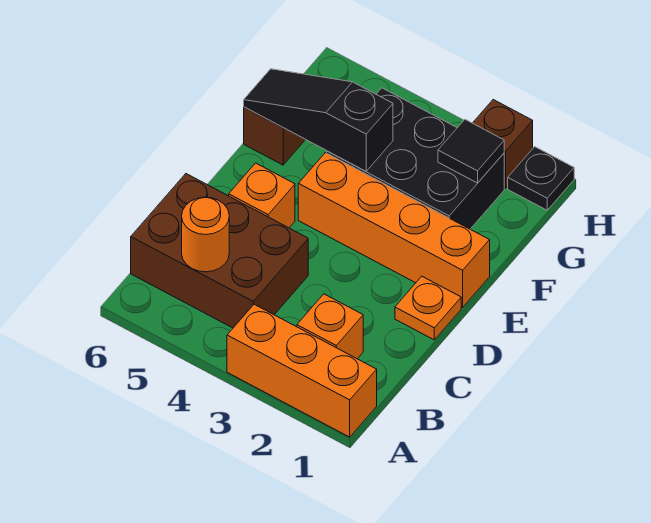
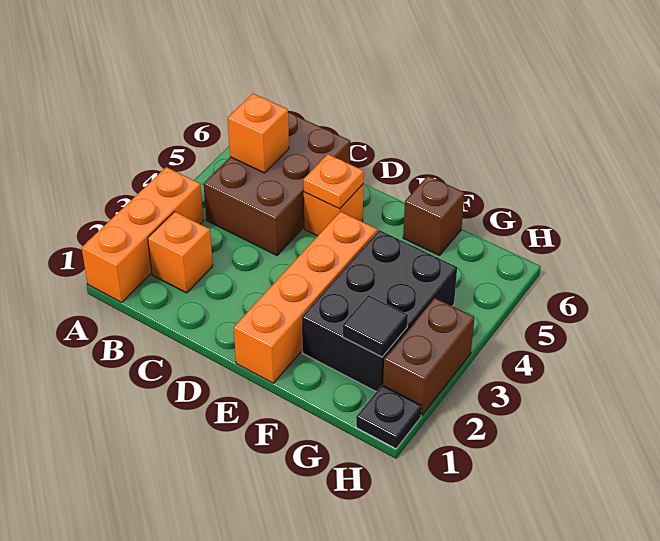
orange round brick B5 level 2 -> orange brick B5 level 2
orange plate D1 level 1 -> orange plate D5 level 2
black slope F4:F6 level 2 top 4 -> none
brown brick H2 level 1 -> brown brick H2:H3 level 1

